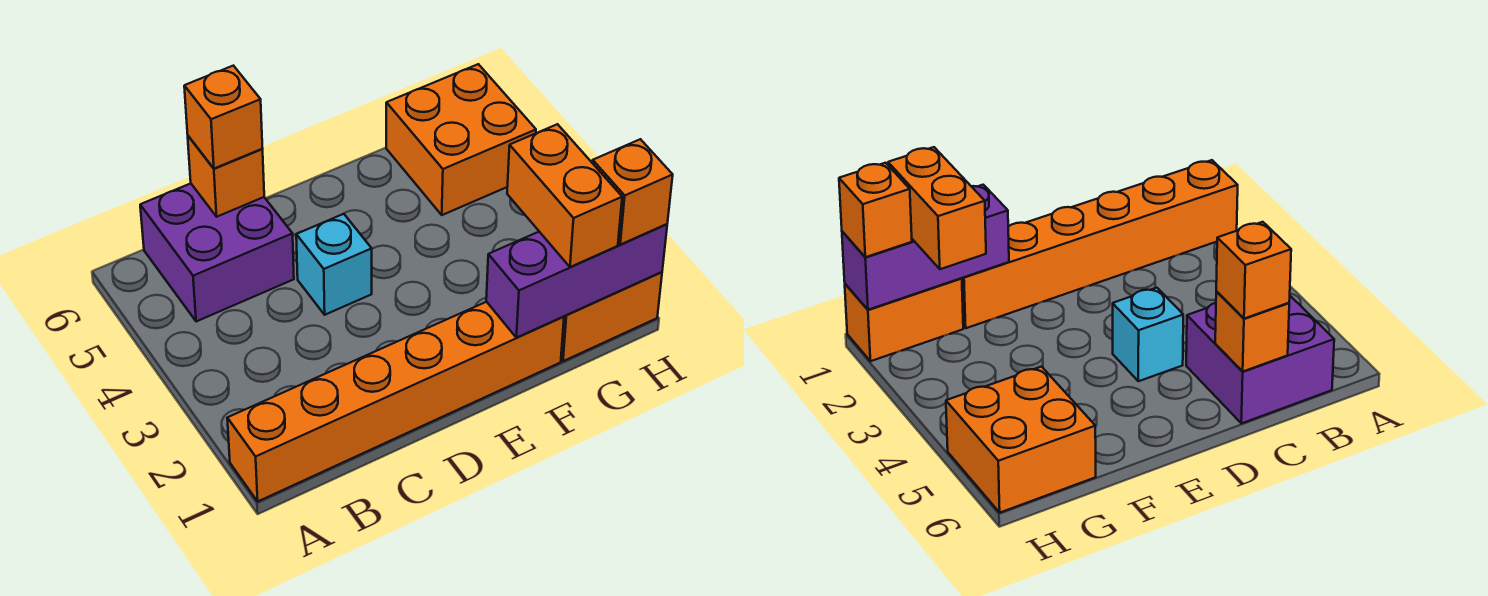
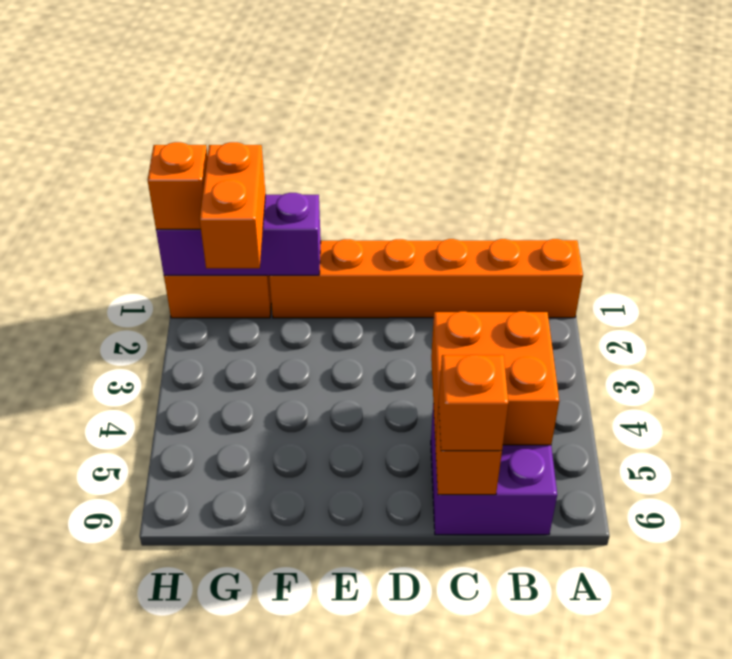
cyan brick D4 level 1 -> none
orange brick G5:H6 level 1 -> orange brick B4:C5 level 2

